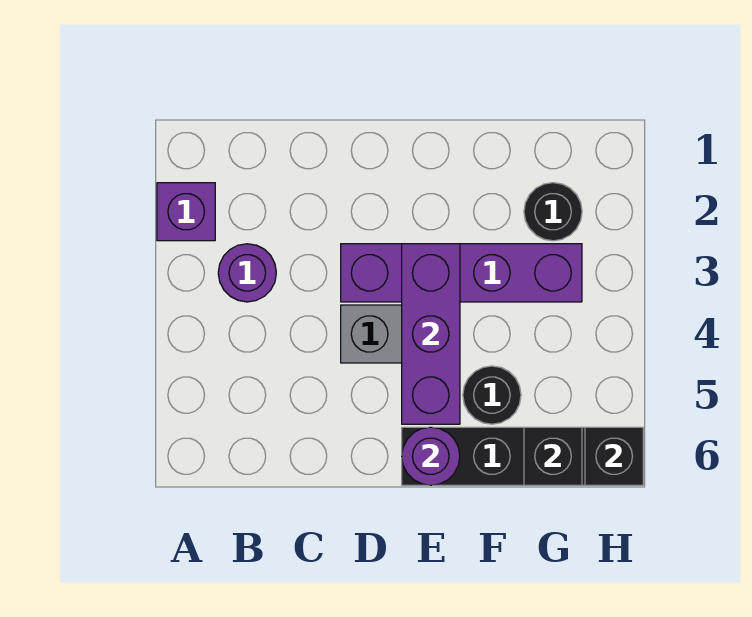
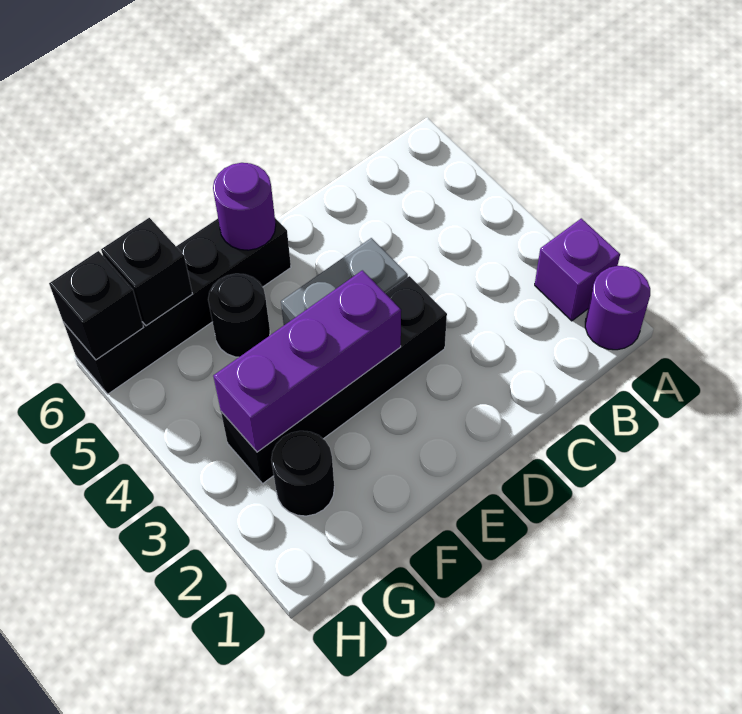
purple round brick B3 level 1 -> purple round brick A1 level 1
purple brick D3:G3 level 1 -> black brick D3:G3 level 1
purple brick E3:E5 level 2 -> purple brick E3:G3 level 2

